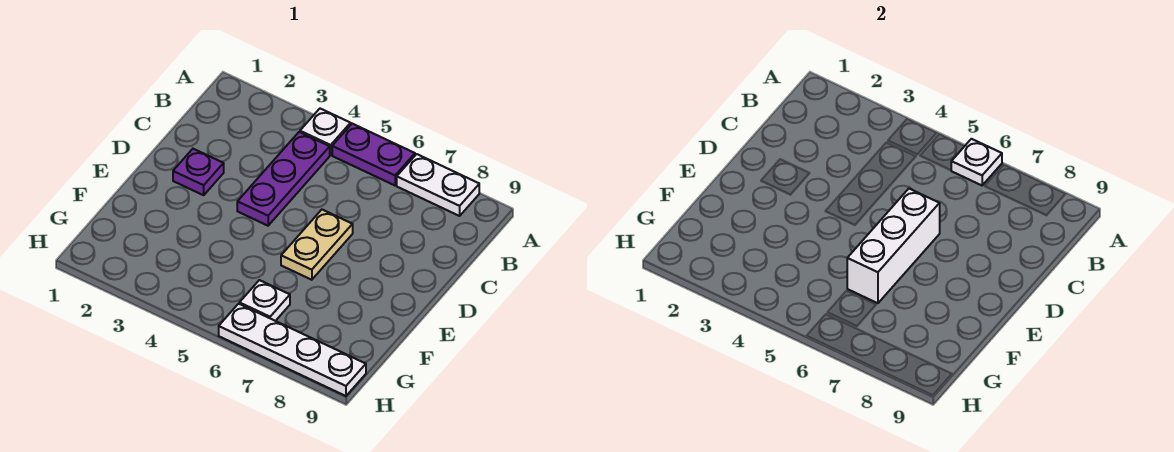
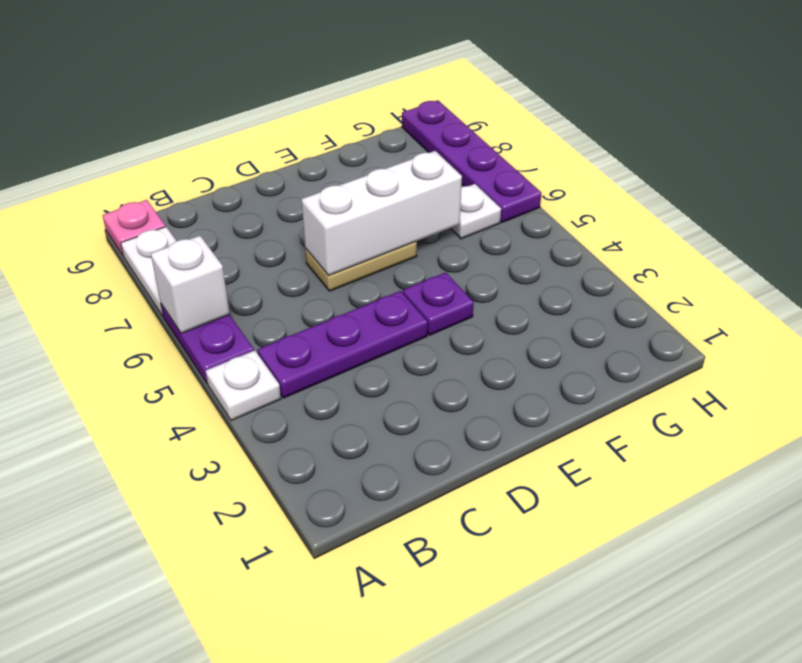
white plate A6 level 2 -> white brick A6 level 2
none -> pink plate A9 level 1
purple plate D2 level 1 -> purple plate E4 level 1
white plate H6:H9 level 1 -> purple plate H6:H9 level 1

